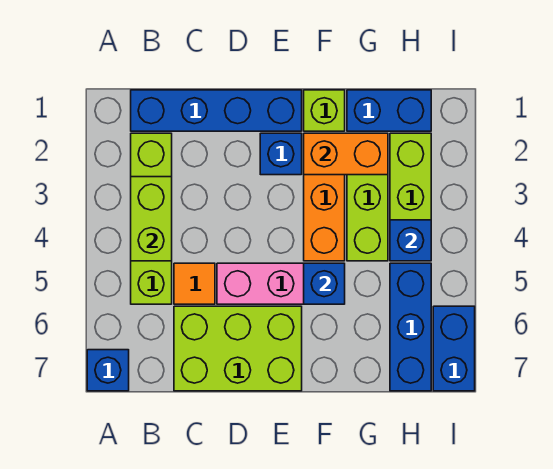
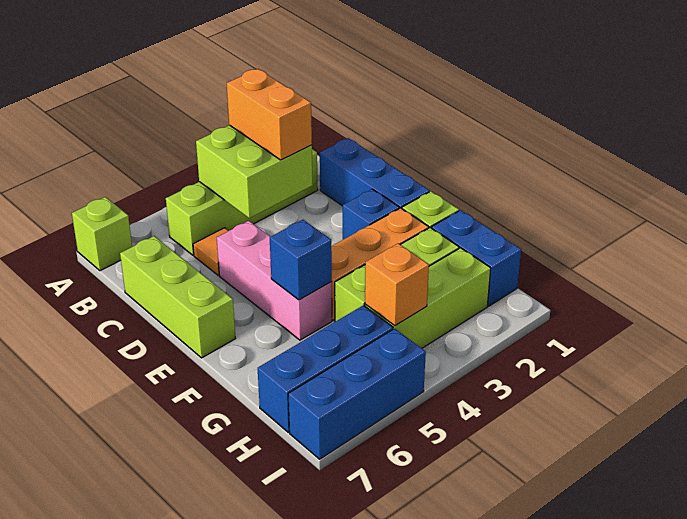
blue brick A7 level 1 -> lime brick A7 level 1
blue brick B1:E1 level 1 -> blue brick C1:E1 level 1
lime brick B3:B4 level 2 -> lime brick B3:C4 level 2
lime brick C6:E7 level 1 -> lime brick C7:E7 level 1
orange brick F2:G2 level 2 -> orange brick B3:C3 level 3
blue brick H4 level 2 -> orange brick H4 level 2
blue brick I6:I7 level 1 -> blue brick I5:I7 level 1

